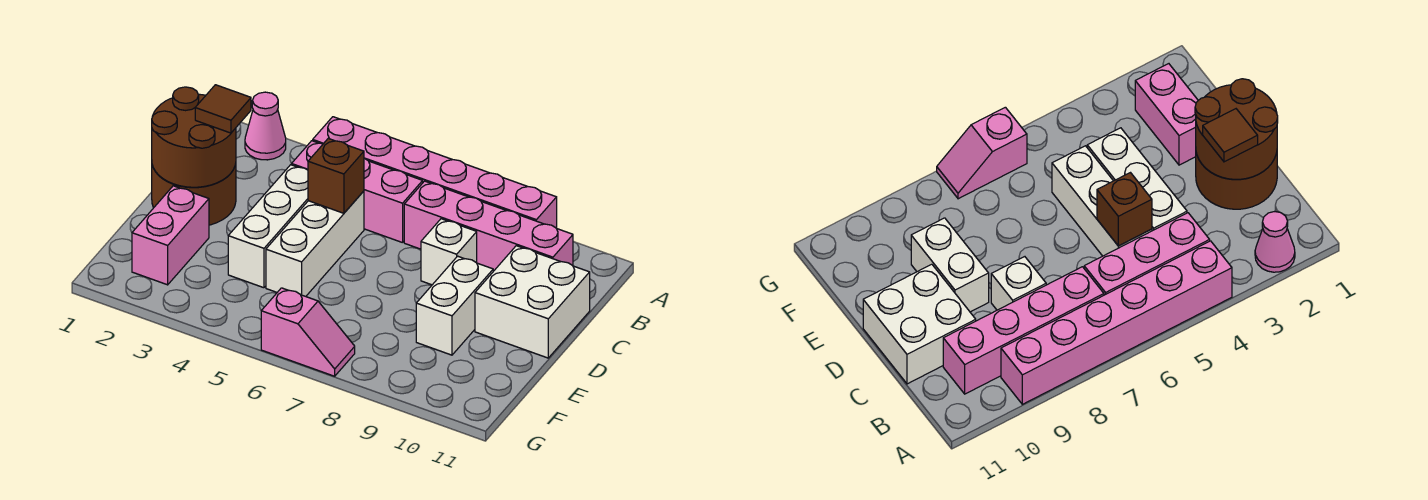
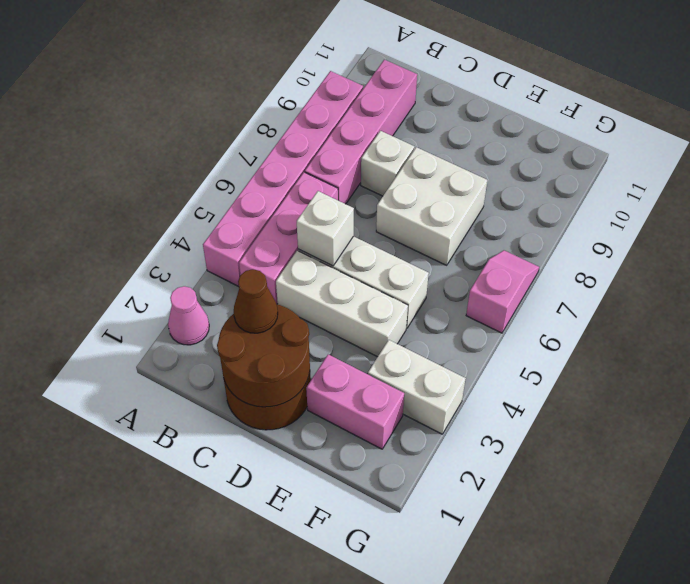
brown tile C2 level 3 -> brown cone C2 level 3
brown brick C5 level 2 -> white brick C5 level 2
white brick C10:D11 level 1 -> white brick D7:E8 level 1
white brick D9:E9 level 1 -> white brick F3:G3 level 1

